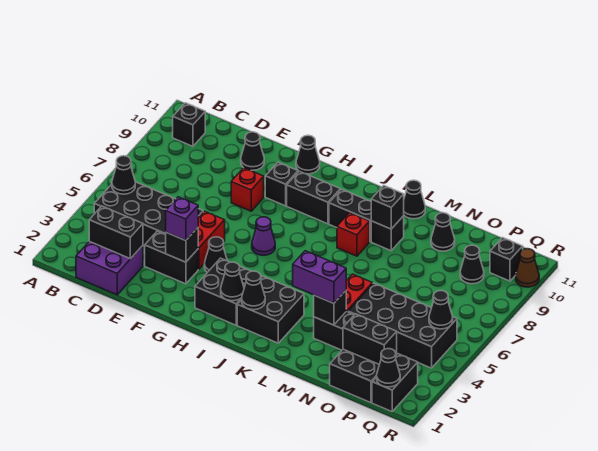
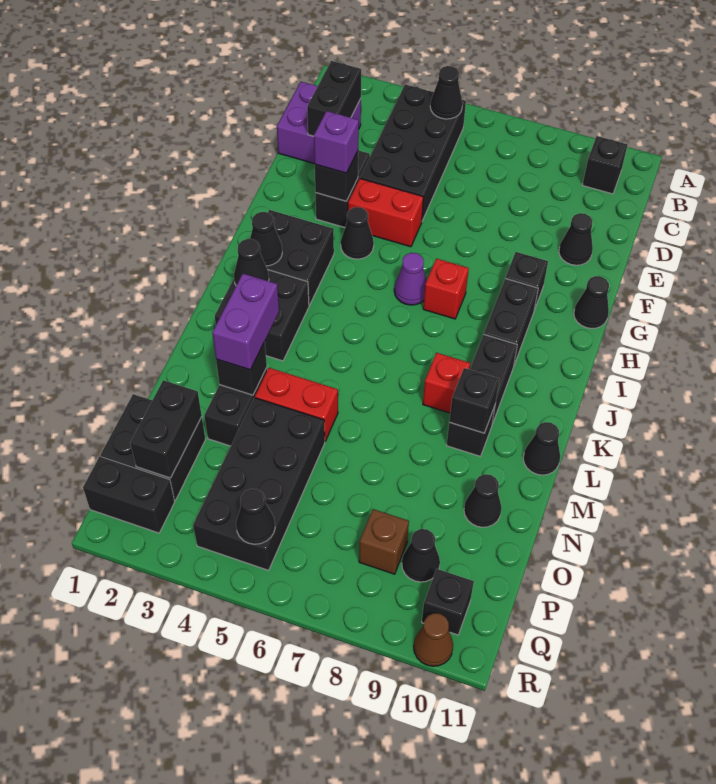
red brick F8 level 1 -> red brick H7 level 1
none -> brown brick P8 level 1
black cone Q1 level 2 -> none

